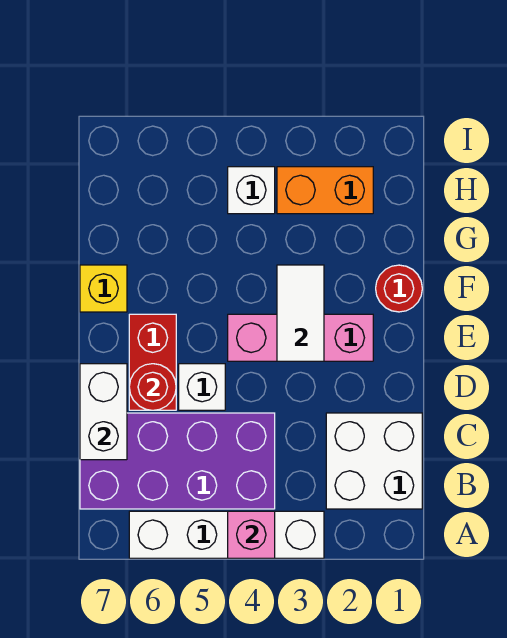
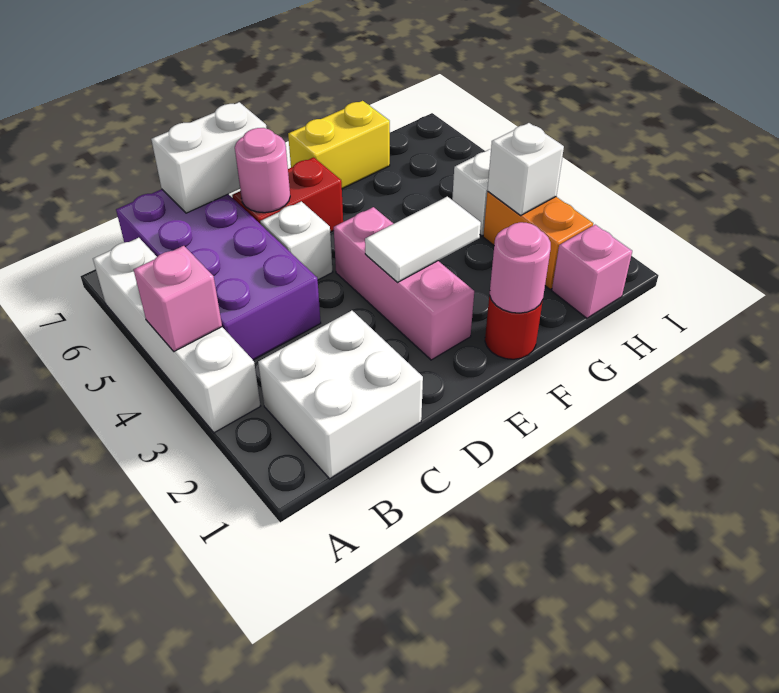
red round brick D6 level 2 -> pink round brick D6 level 2
none -> pink round brick F1 level 2
yellow brick F7 level 1 -> yellow brick F7:G7 level 1
none -> pink brick H1 level 1
none -> white brick H3 level 2

